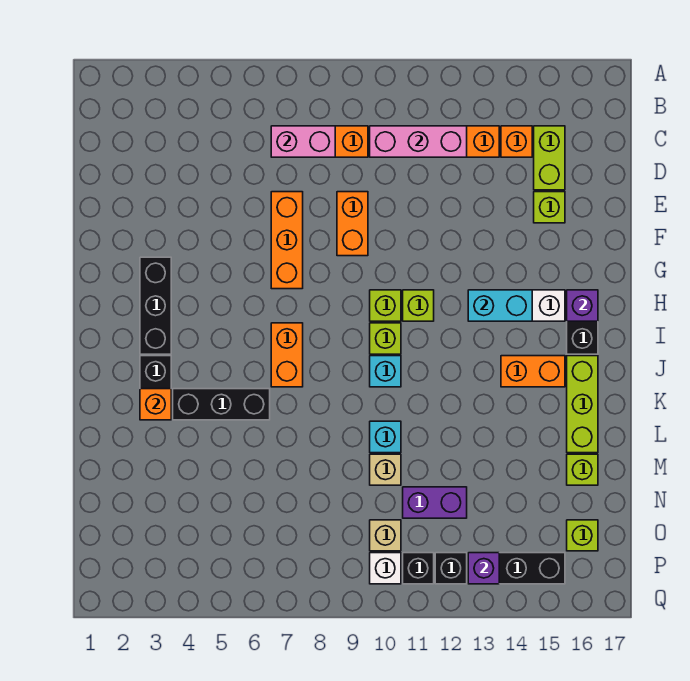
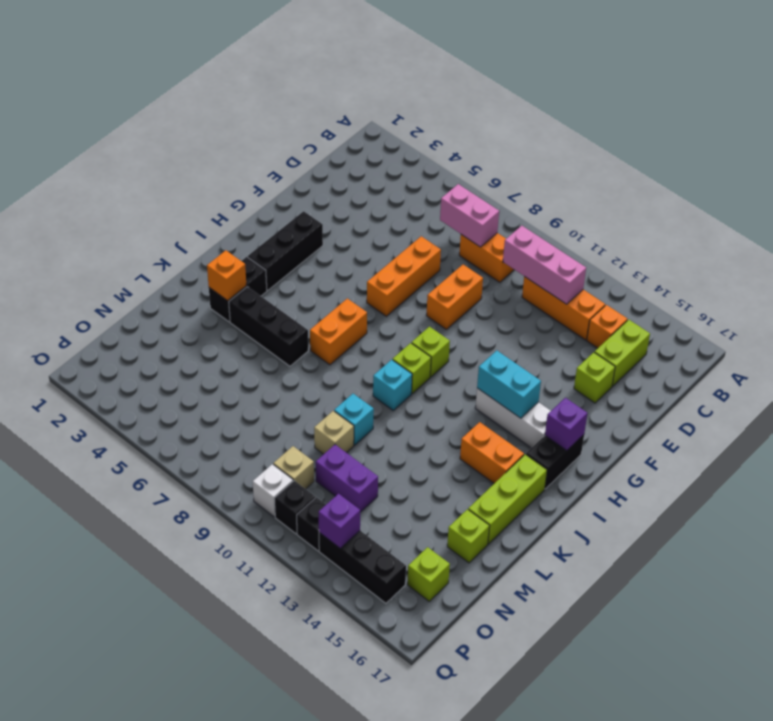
lime brick H11 level 1 -> none

